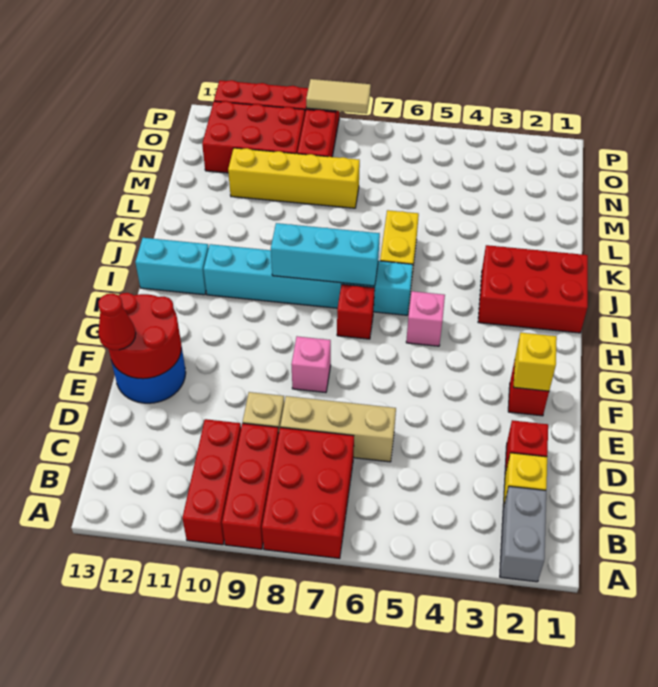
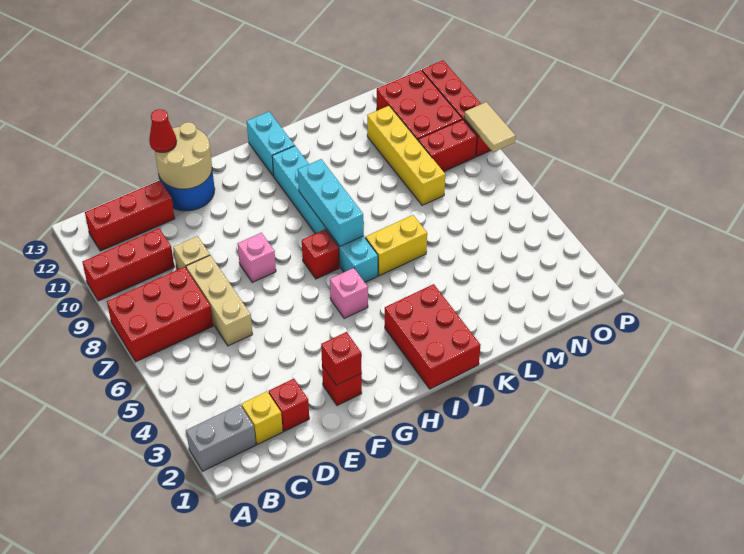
red brick A9:C9 level 1 -> red brick B12:D12 level 1
red round brick E12:F13 level 2 -> tan round brick E12:F13 level 2
yellow brick F2 level 2 -> red brick F2 level 2

